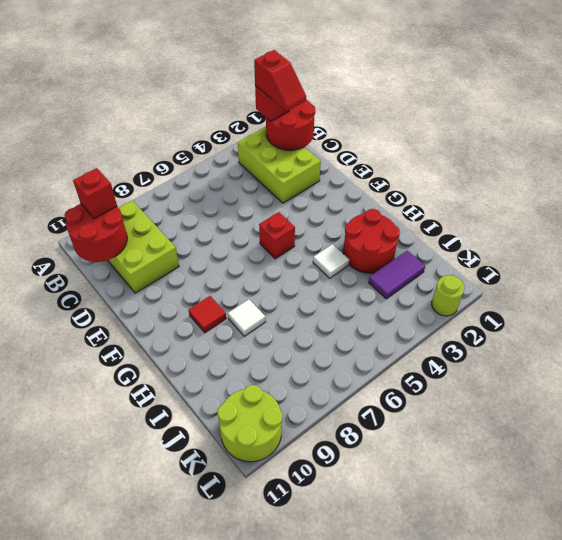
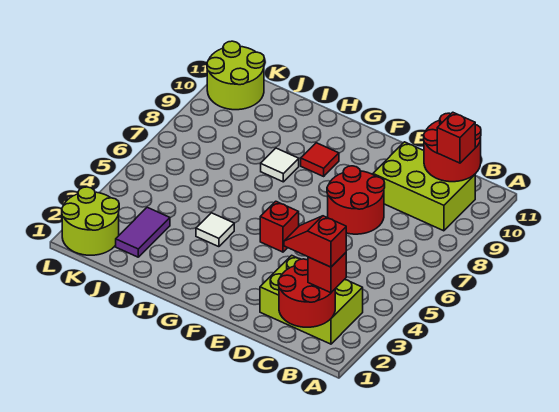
red round brick H2:I3 level 1 -> red round brick D7:E8 level 1
lime round brick L2 level 1 -> lime round brick K1:L2 level 1

